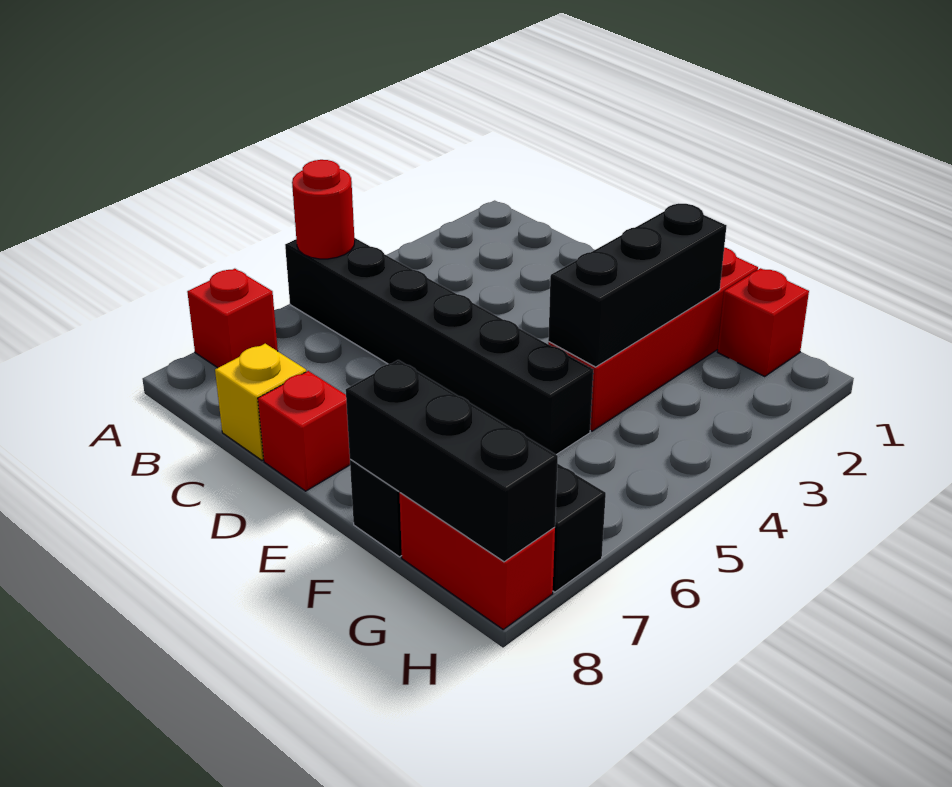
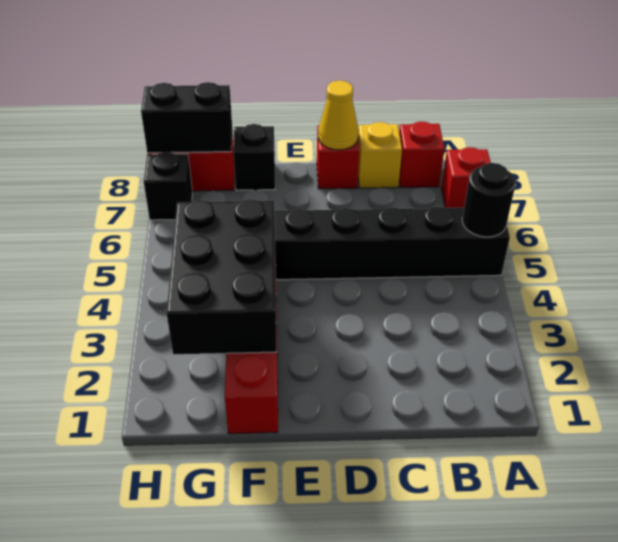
red round brick A5 level 2 -> black round brick A5 level 2
none -> yellow cone D8 level 2
black brick F2:F4 level 2 -> black brick F2:G4 level 2
black brick F8:H8 level 2 -> black brick G8:H8 level 2
red brick G1 level 1 -> red brick B8 level 1

